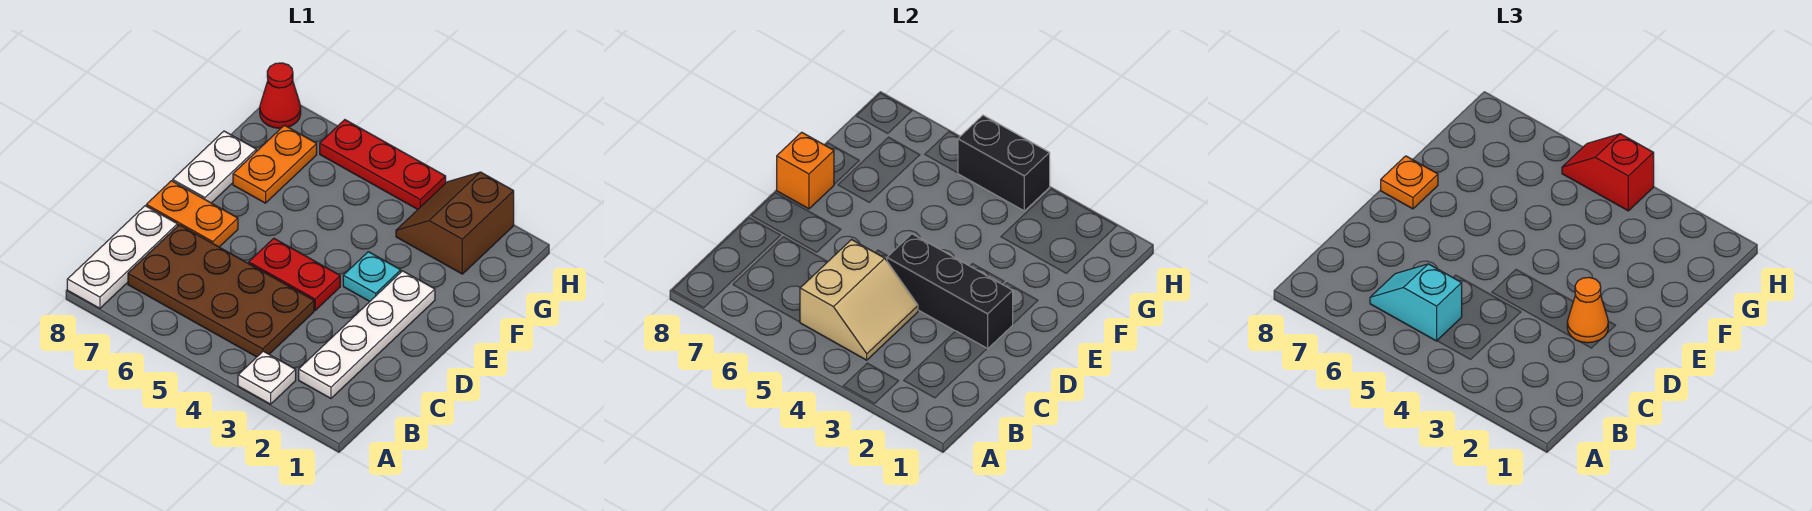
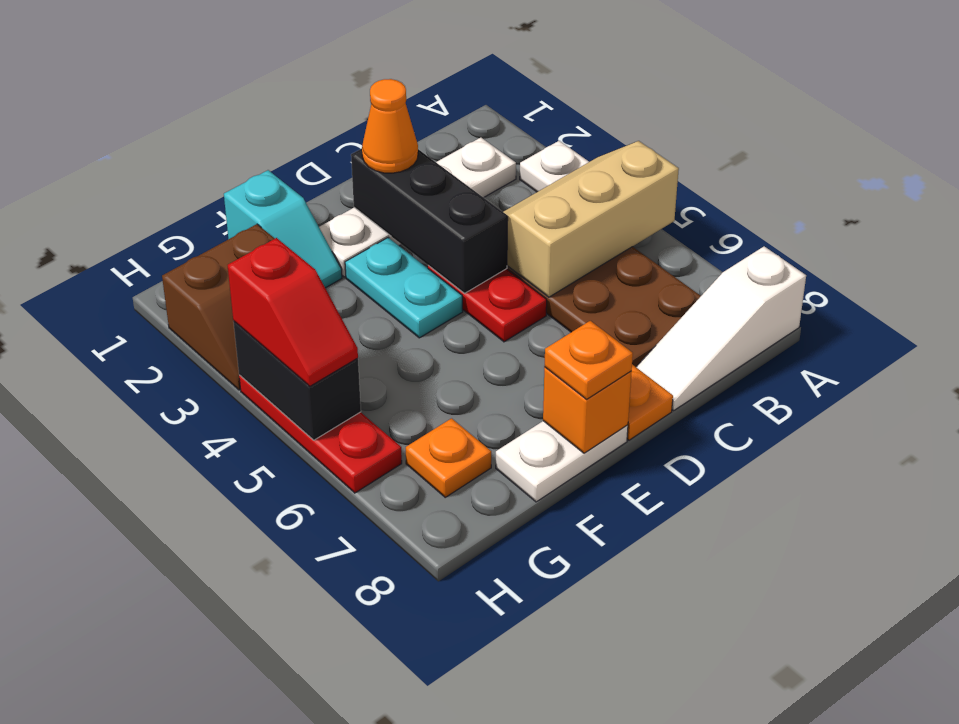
white plate A8:C8 level 1 -> white slope A8:C8 level 1 top A
tan slope B4:C5 level 2 top 5 -> tan slope A4:C5 level 2 top 5
cyan slope B5:B6 level 3 top 5 -> cyan slope F1:F2 level 1 top 1
cyan plate E3 level 1 -> cyan plate E3:E4 level 1
orange plate F7:G7 level 1 -> orange plate G7 level 1
red cone H8 level 1 -> none

